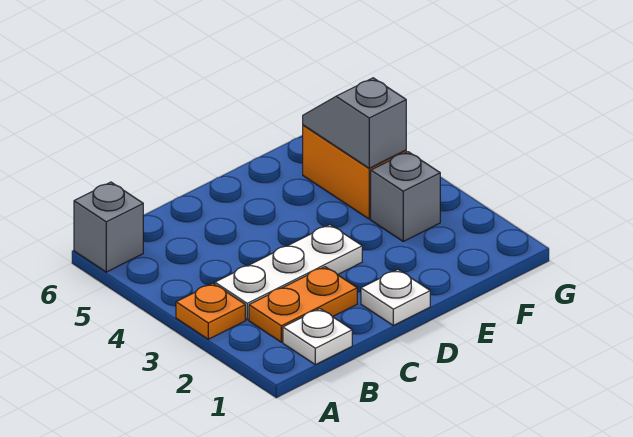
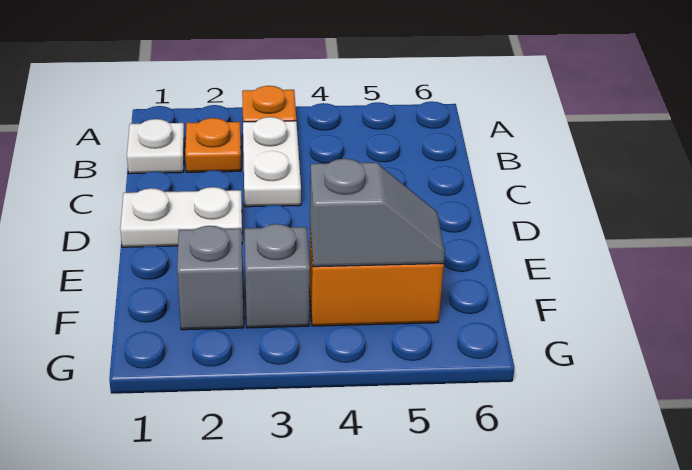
grey brick A6 level 1 -> grey brick F2 level 1
orange plate B2:C2 level 1 -> orange plate B2 level 1
white plate B3:D3 level 1 -> white plate B3:C3 level 1
white plate D1 level 1 -> white plate D1:D2 level 1

